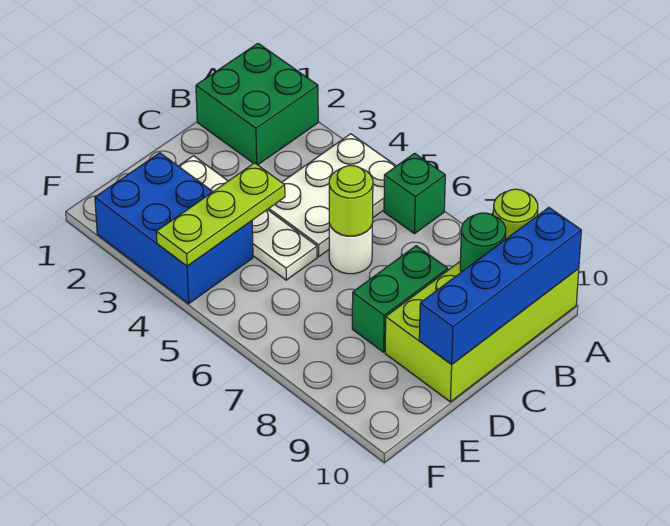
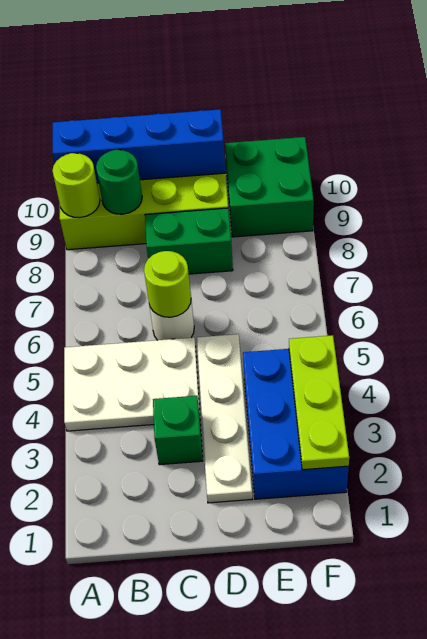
green brick A1:B2 level 1 -> green brick E9:F10 level 1
green brick A6 level 1 -> green brick C3 level 1
lime plate D4:F4 level 2 -> lime plate F2:F4 level 2

